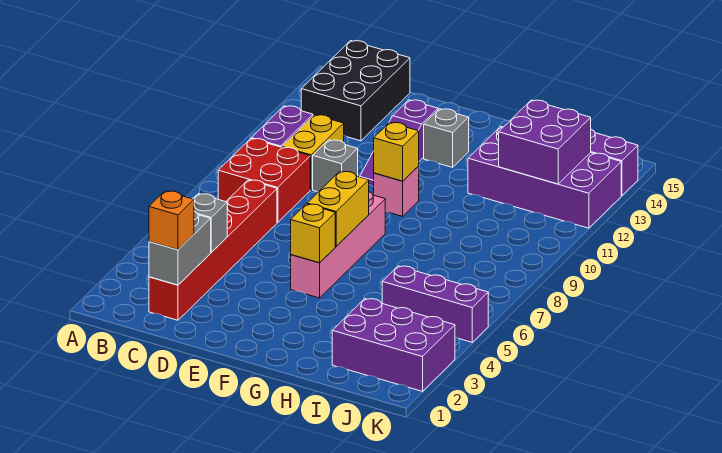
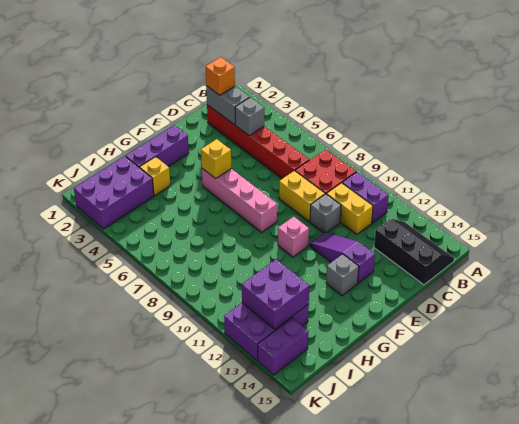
black brick B13:C15 level 1 -> black slope B13:C15 level 1 top C
yellow brick F6:F7 level 2 -> yellow brick D8:D9 level 1
yellow brick F10 level 2 -> yellow brick H3 level 1
purple brick H12:K13 level 1 -> purple brick I12:K13 level 1
purple brick I5:K5 level 1 -> purple brick F2:H2 level 1

